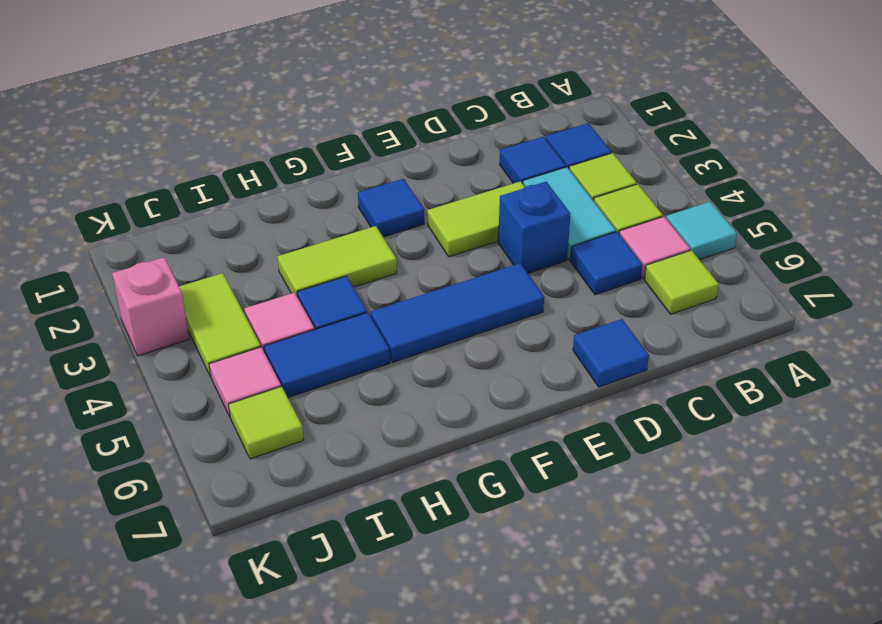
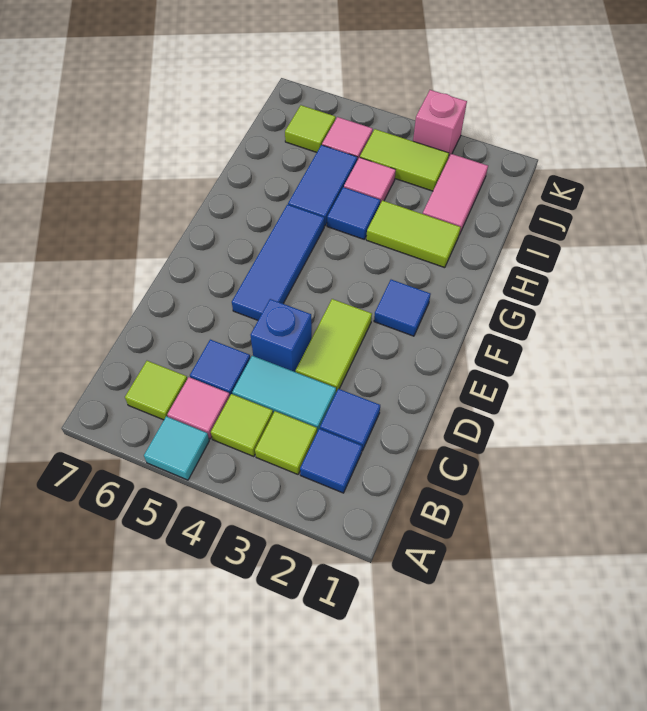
blue tile D7 level 1 -> none
lime tile G3:H3 level 1 -> lime tile H2:H3 level 1
none -> pink tile I2:J2 level 1

